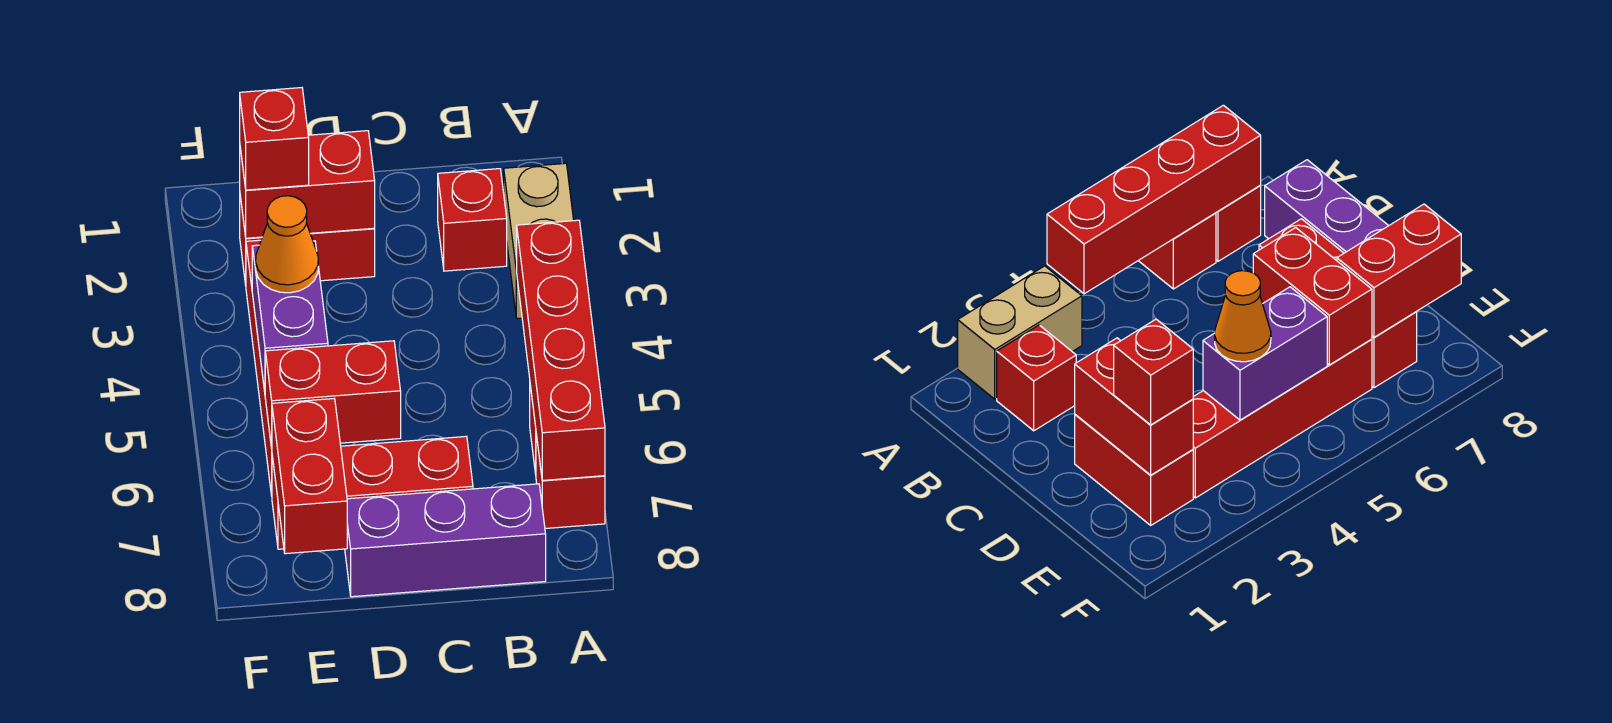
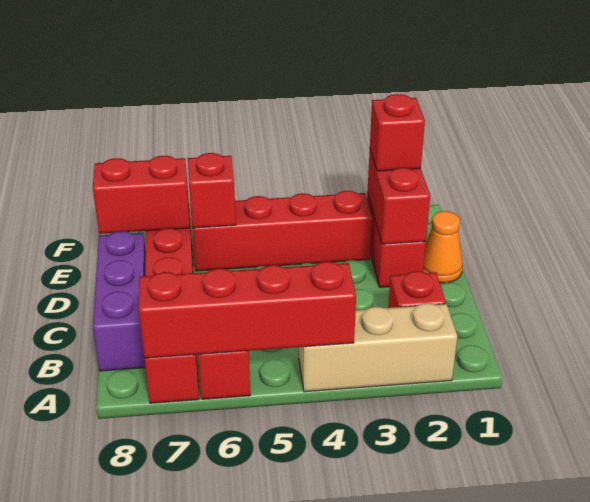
tan brick A2:A3 level 1 -> tan brick A2:A4 level 1
red brick D6:E6 level 2 -> red brick E6 level 2
purple brick E4:E5 level 2 -> none
orange cone E4 level 3 -> orange cone D1 level 1

